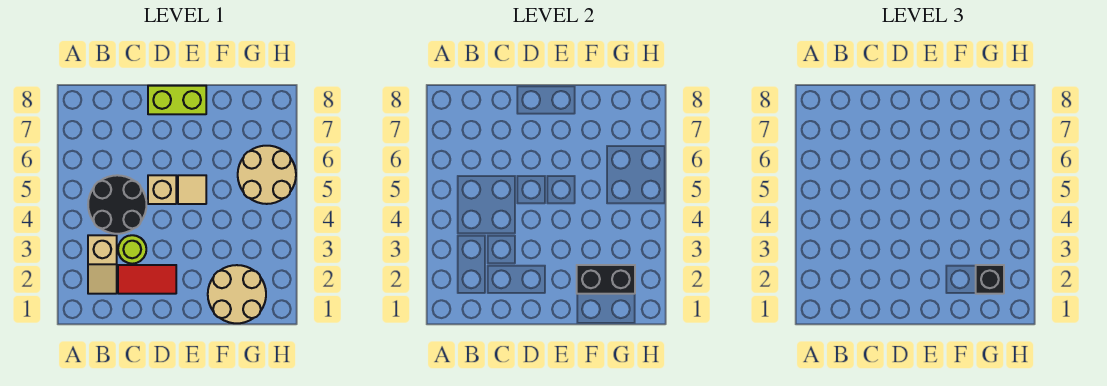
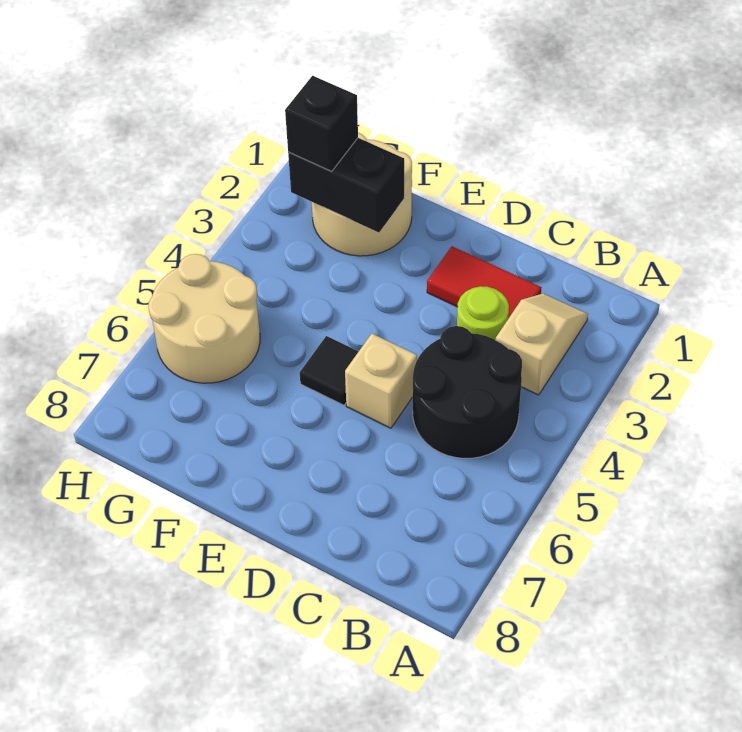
lime brick D8:E8 level 1 -> none
tan tile E5 level 1 -> black tile E5 level 1

